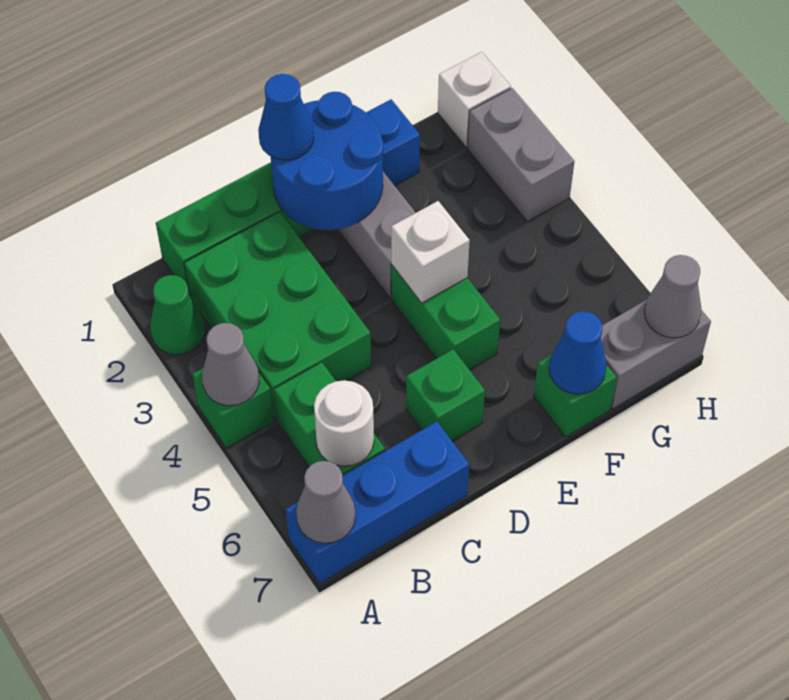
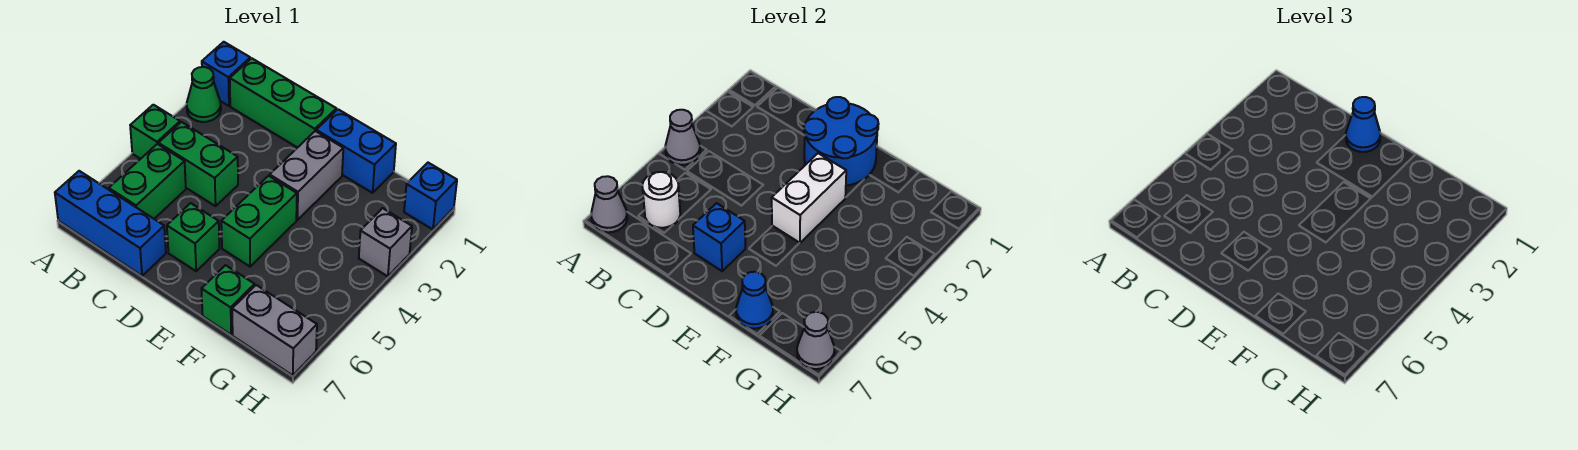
none -> blue brick A1 level 1
green brick B2:C4 level 1 -> green brick B4:C4 level 1
none -> blue brick D6 level 2
white brick E4 level 2 -> white brick E3:E4 level 2
white brick H1 level 1 -> blue brick H1 level 1
grey brick H2:H3 level 1 -> grey brick H3 level 1

